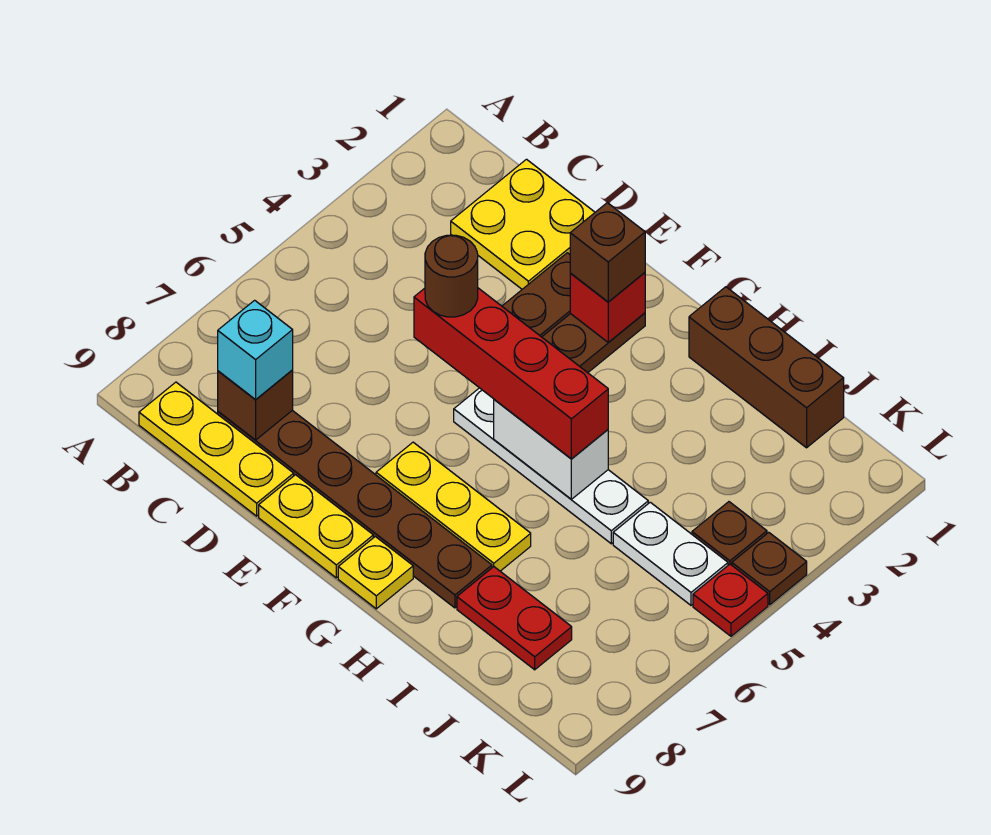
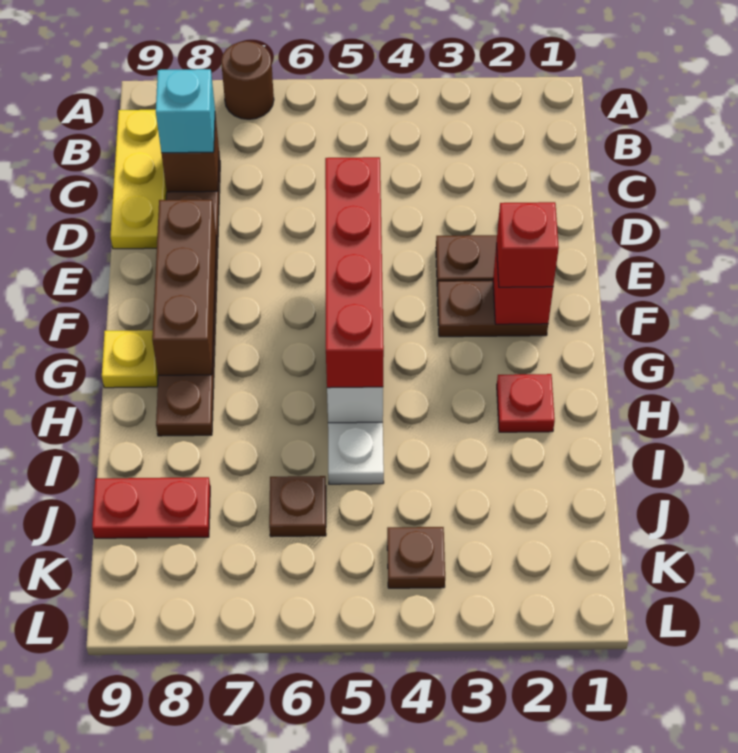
yellow plate C1:D2 level 1 -> none
brown round brick E5 level 4 -> brown round brick A7 level 1
yellow plate E9:F9 level 1 -> none
brown brick F2 level 3 -> red brick F2 level 3
yellow plate F7:H7 level 1 -> none
brown brick H1:J1 level 1 -> brown brick E8:G8 level 2
red plate I8:J8 level 1 -> red plate J8:J9 level 1
white plate J5:K5 level 1 -> none
brown plate L4 level 1 -> brown plate J6 level 1
red plate L5 level 1 -> red plate H2 level 1

